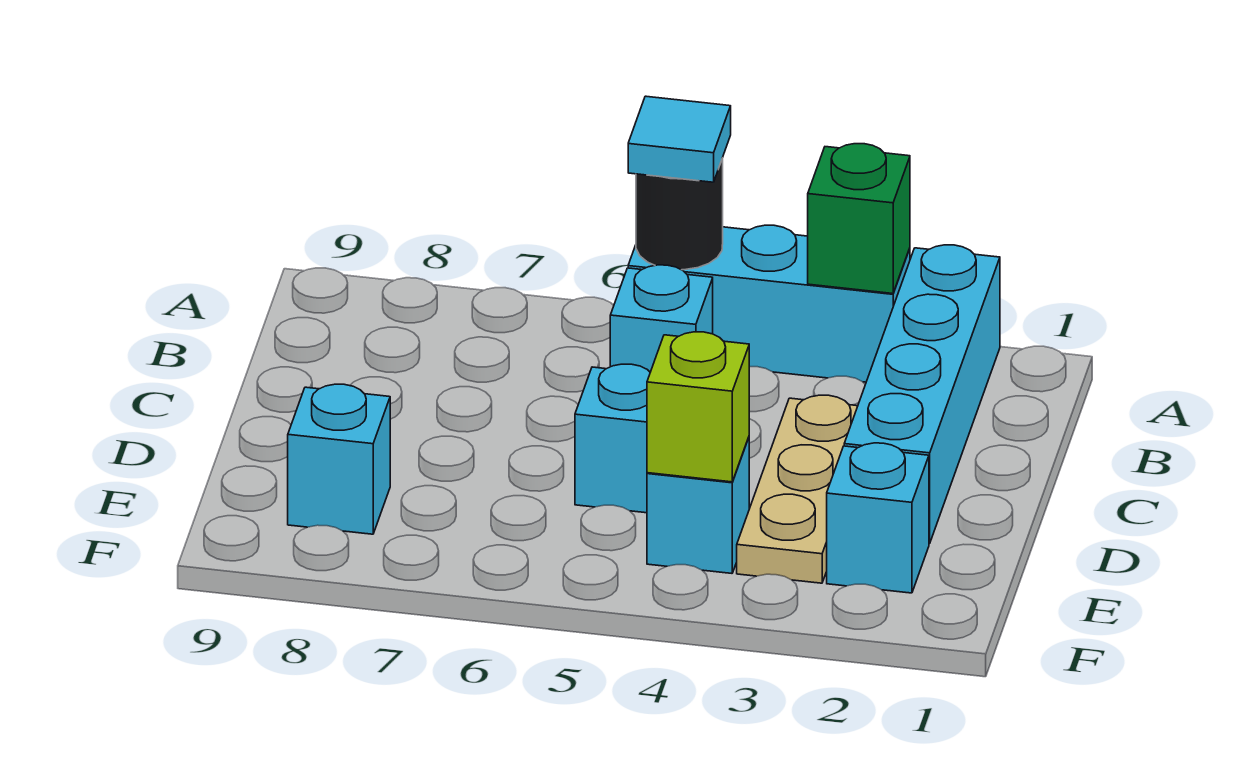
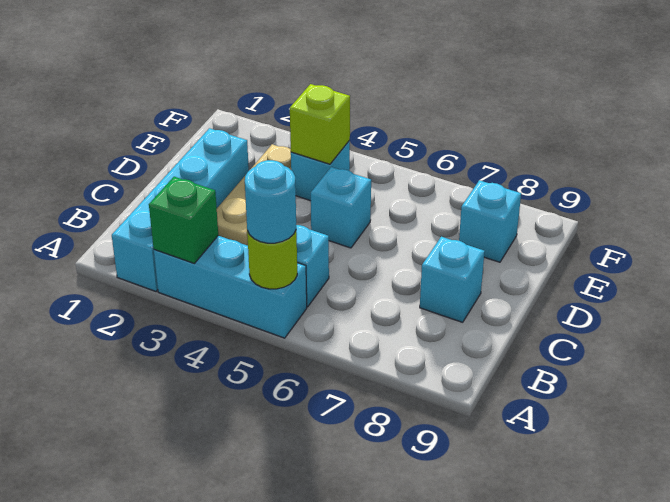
black round brick A5 level 2 -> lime round brick A5 level 2
cyan tile A5 level 3 -> cyan round brick A5 level 3
cyan brick E2 level 1 -> cyan brick C8 level 1

